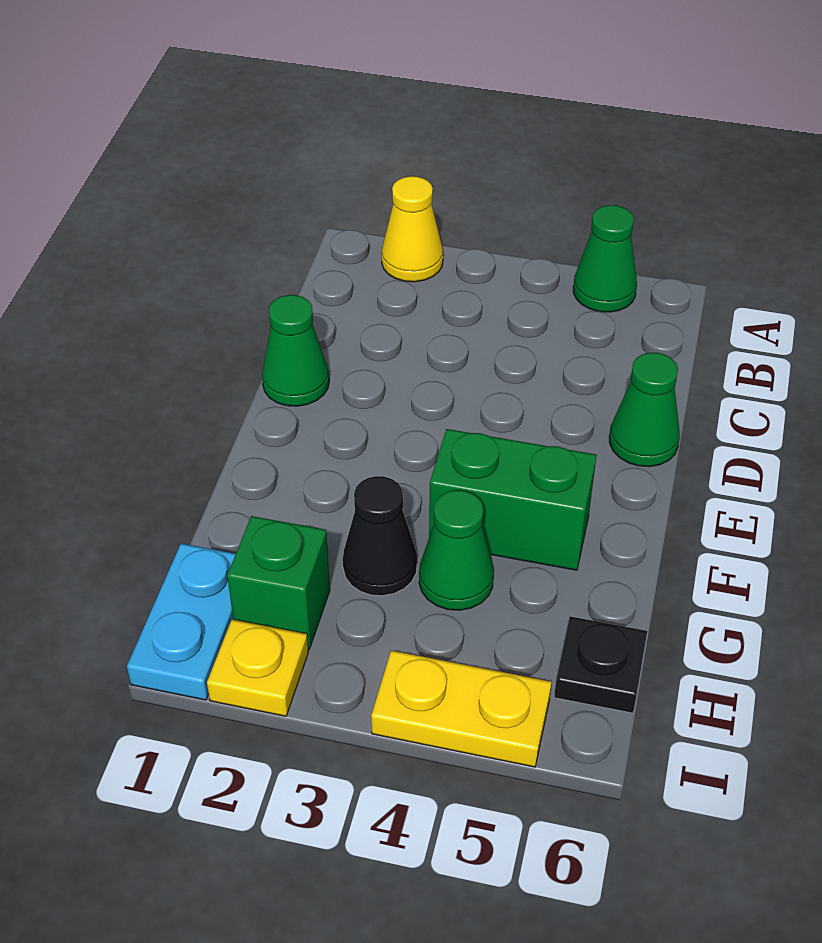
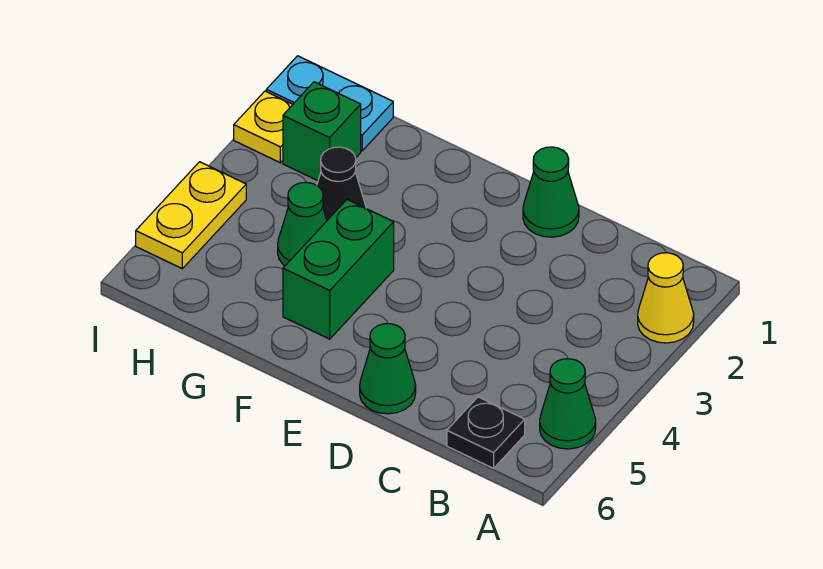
black plate H6 level 1 -> black plate B6 level 1

